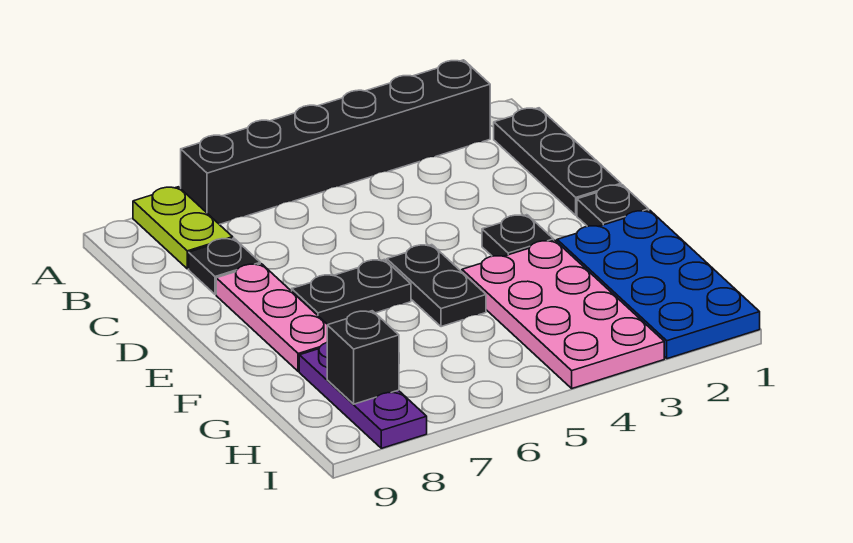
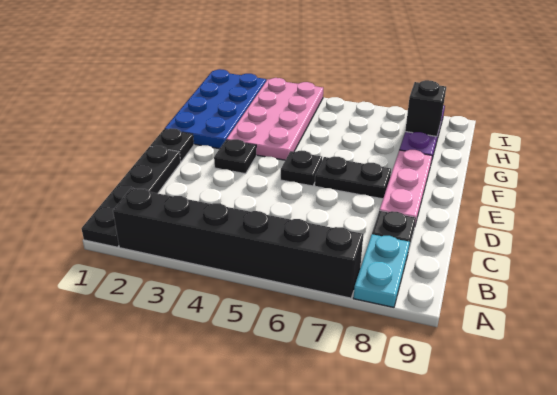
lime plate A8:B8 level 1 -> cyan plate A8:B8 level 1
black plate B1:D1 level 1 -> black plate A1:D1 level 1
black plate E5:F5 level 1 -> black plate E5 level 1

